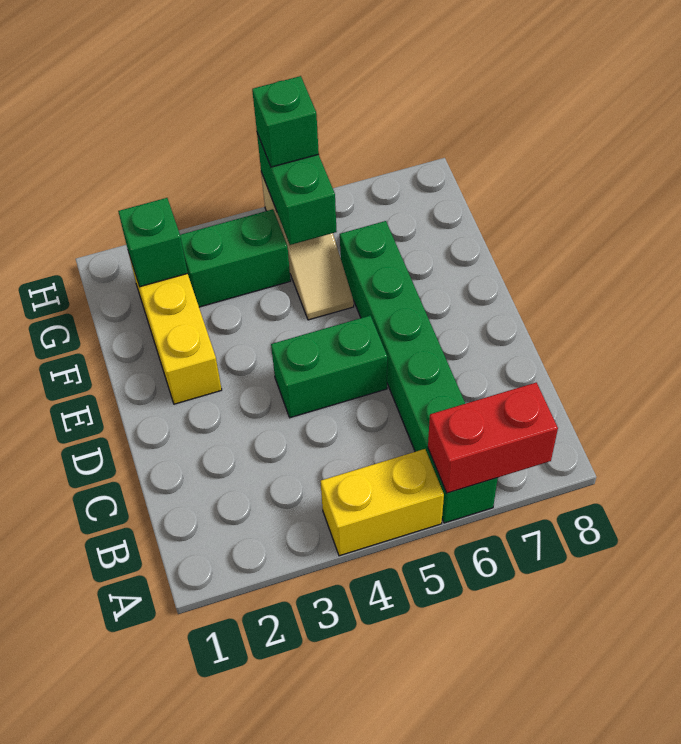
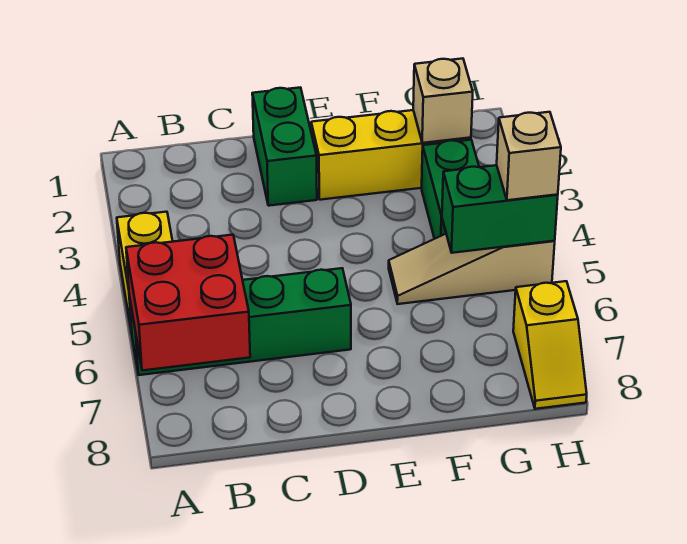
green brick A6:F6 level 1 -> green brick A6:D6 level 1
red brick A6:A7 level 2 -> red brick A6:B7 level 2
green brick D4:D5 level 1 -> green brick D1:D2 level 1
green brick G2 level 2 -> tan brick G2 level 2
green brick H5 level 3 -> tan brick H5 level 3
none -> yellow slope H7:H8 level 1 top 7

